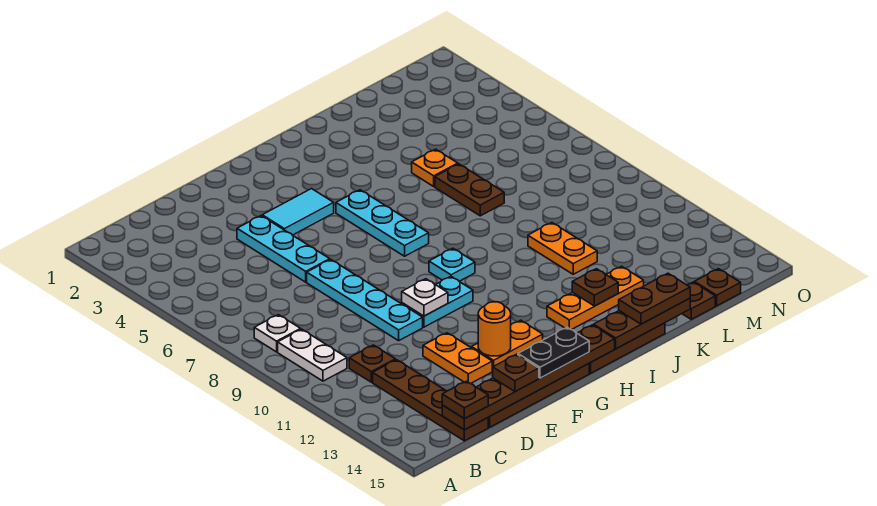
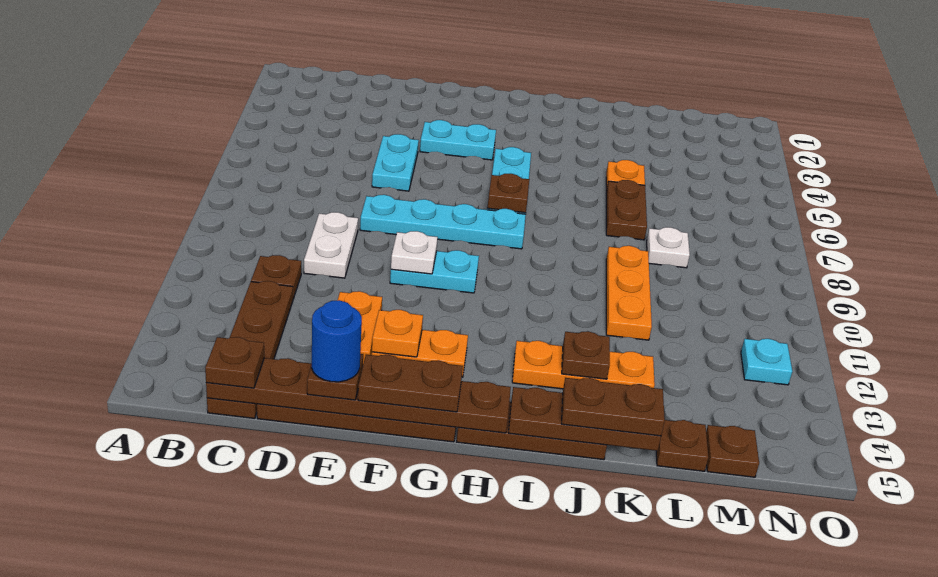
white plate B8 level 1 -> white plate L8 level 1
white plate B9:B10 level 1 -> white plate D9:D10 level 1
cyan plate E4:E6 level 1 -> cyan plate E5:E6 level 1
cyan plate E7:E10 level 1 -> cyan plate E8:H8 level 1
none -> blue round brick E15 level 4
cyan tile F4:G4 level 1 -> cyan plate F4:G4 level 1
orange round brick F13 level 2 -> orange plate F13 level 2
black plate F15:G15 level 3 -> brown plate F15:G15 level 3
none -> brown plate H7 level 2
cyan plate H9 level 1 -> cyan plate N12 level 1
orange plate K10:K11 level 1 -> orange plate K9:K11 level 1

